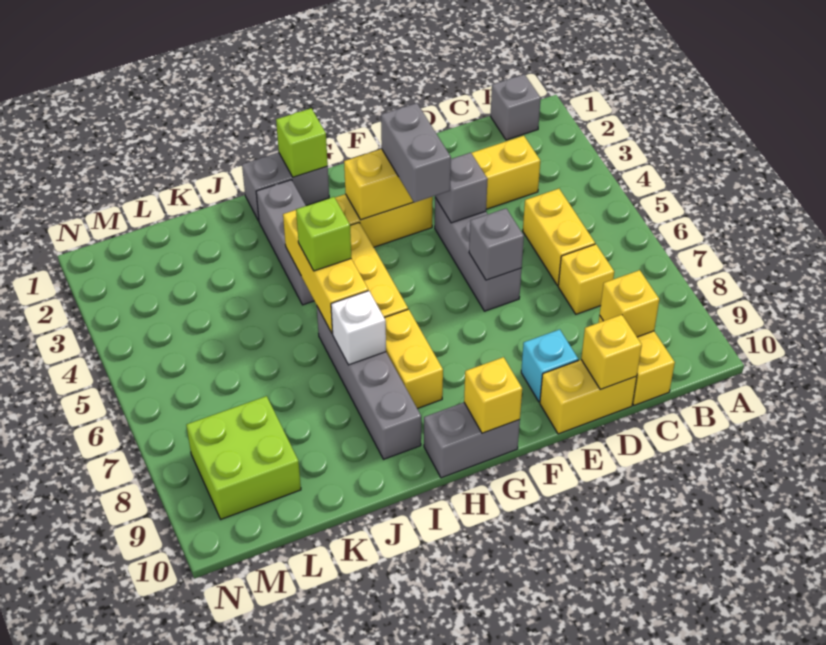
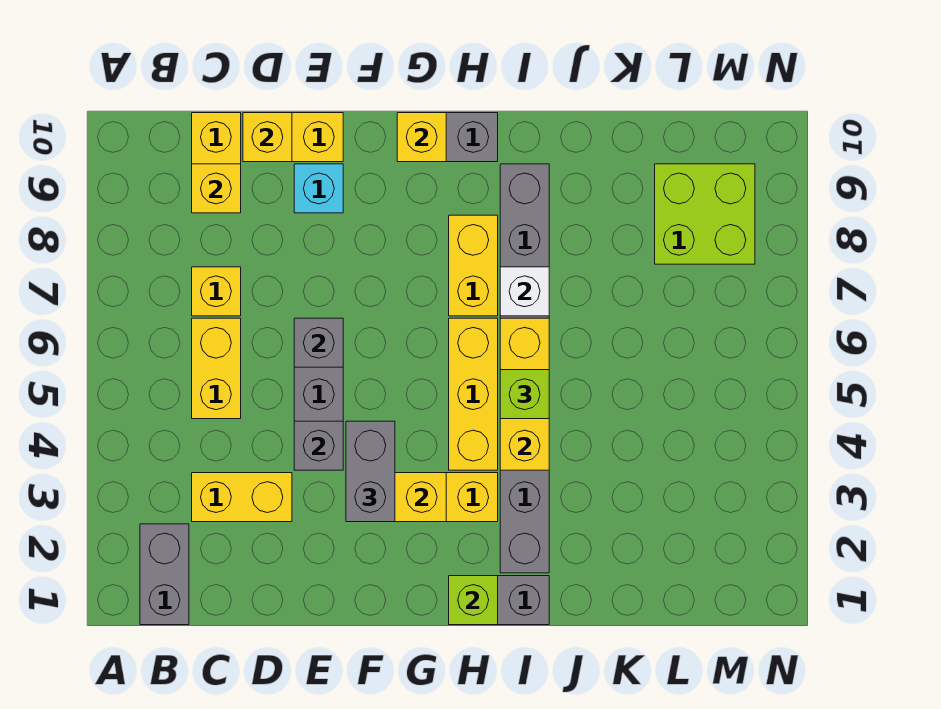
grey brick B1 level 1 -> grey brick B1:B2 level 1

